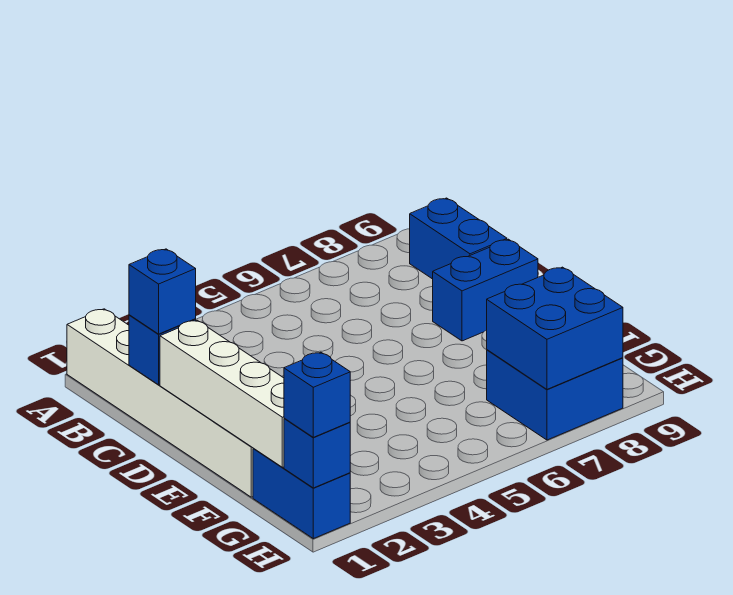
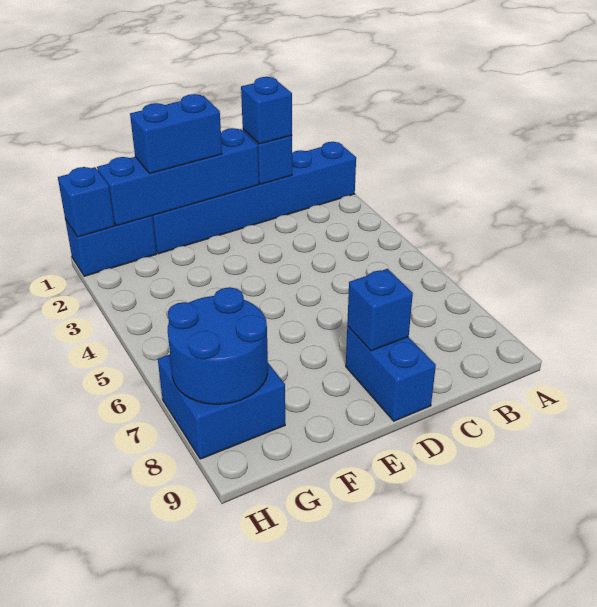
white brick A1:F1 level 1 -> blue brick A1:F1 level 1
blue brick B9:C9 level 1 -> blue brick E1:F1 level 3
white brick D1:G1 level 2 -> blue brick D1:G1 level 2
blue brick G7:H8 level 2 -> blue round brick G7:H8 level 2
blue brick H1 level 3 -> blue brick D8 level 2

